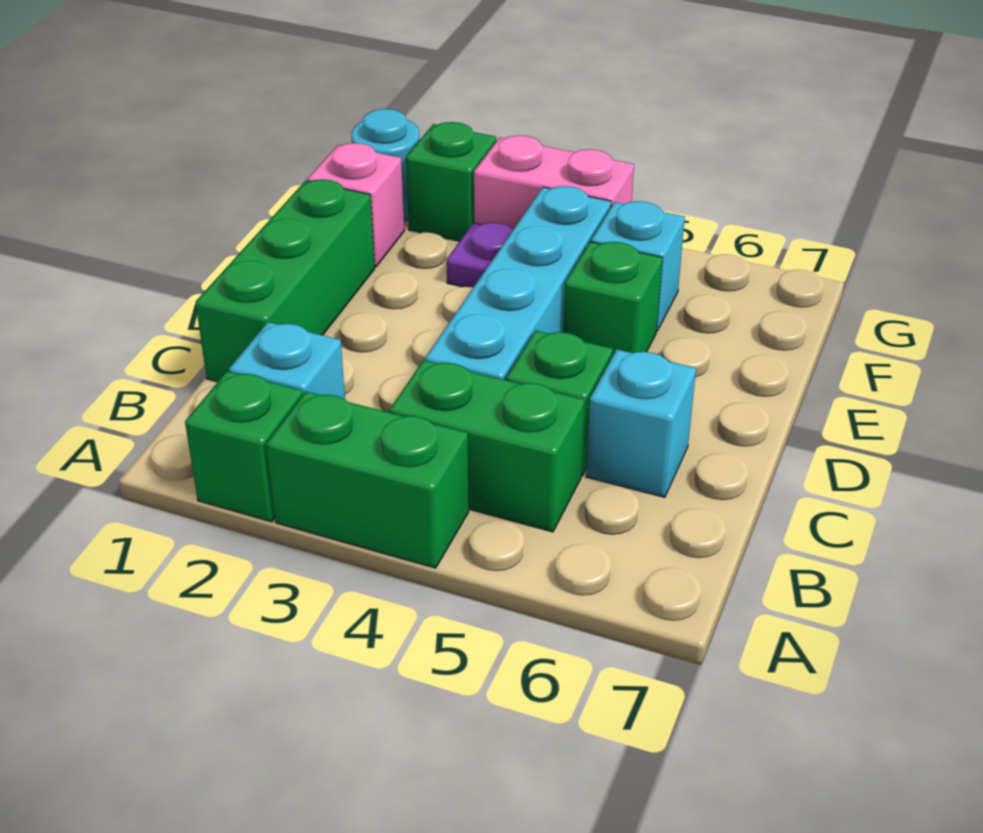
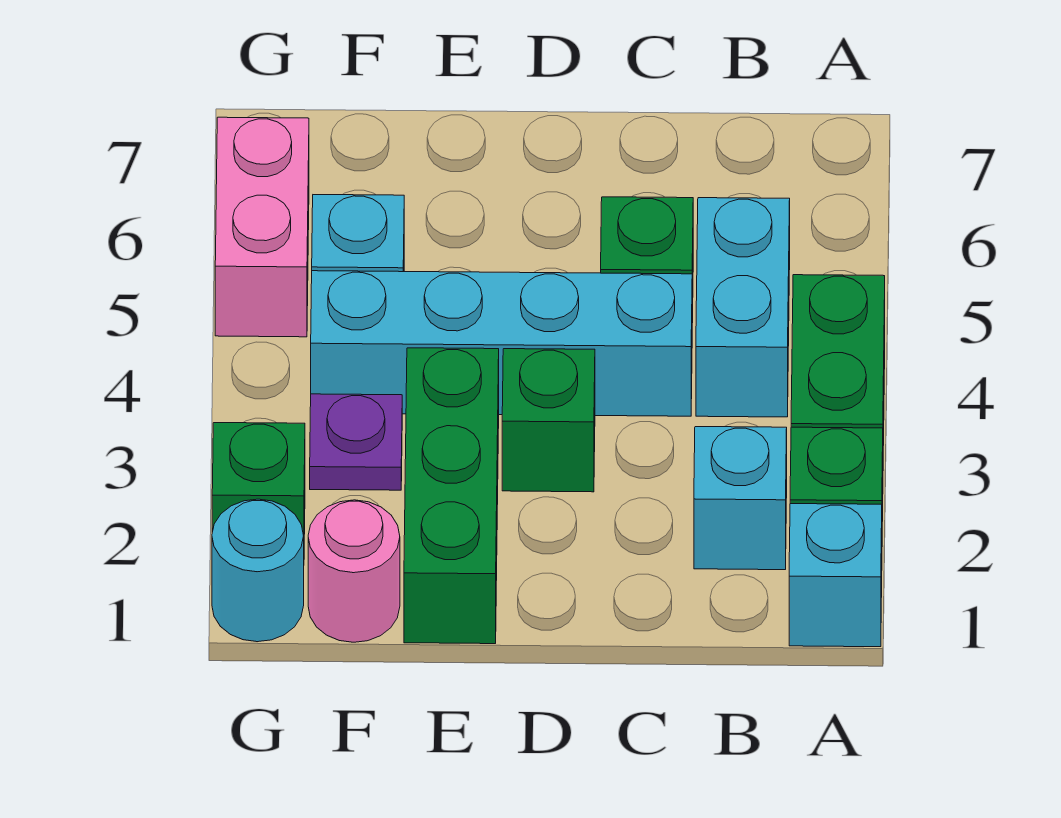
green brick B4:B5 level 1 -> cyan brick B4:B5 level 1
green brick C1:E1 level 1 -> green brick E1:E3 level 1
cyan brick C6 level 1 -> cyan brick A1 level 1
green brick E5 level 1 -> green brick D3 level 1
pink brick F1 level 1 -> pink round brick F1 level 1
pink brick G3:G4 level 1 -> pink brick G5:G6 level 1

